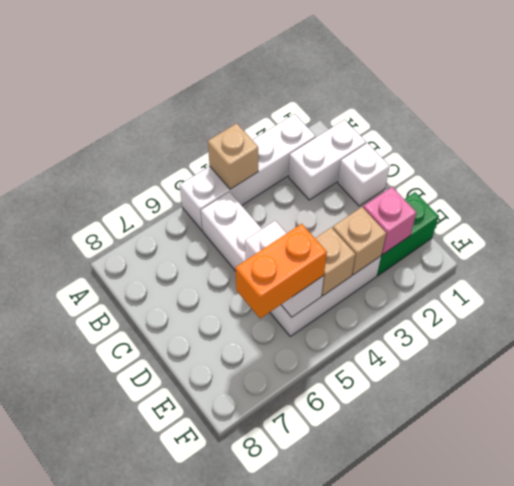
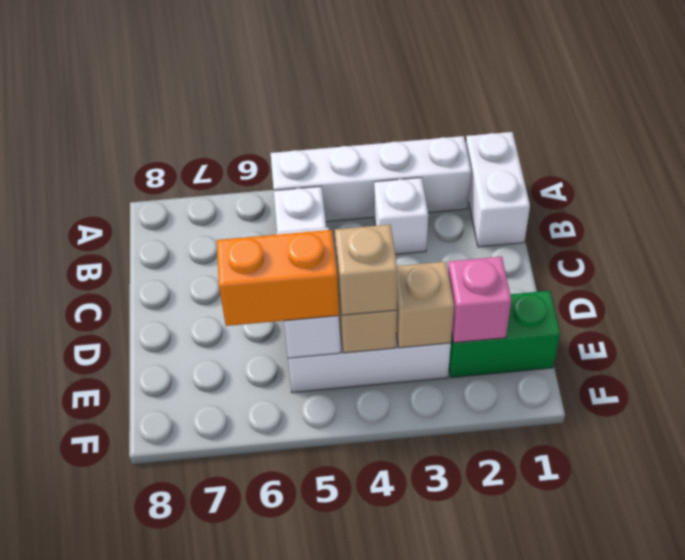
tan brick A4 level 2 -> tan brick E4 level 3
white brick B1:B2 level 1 -> white brick A1:B1 level 1
white brick C1 level 1 -> white brick B3 level 1

